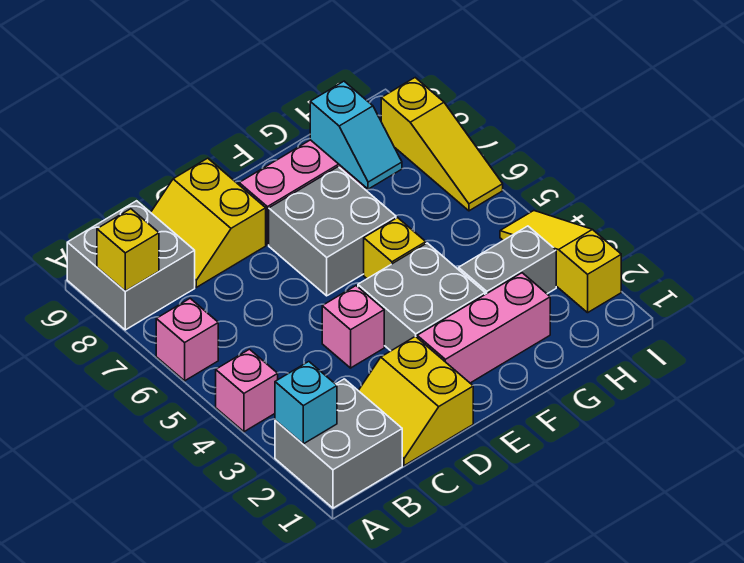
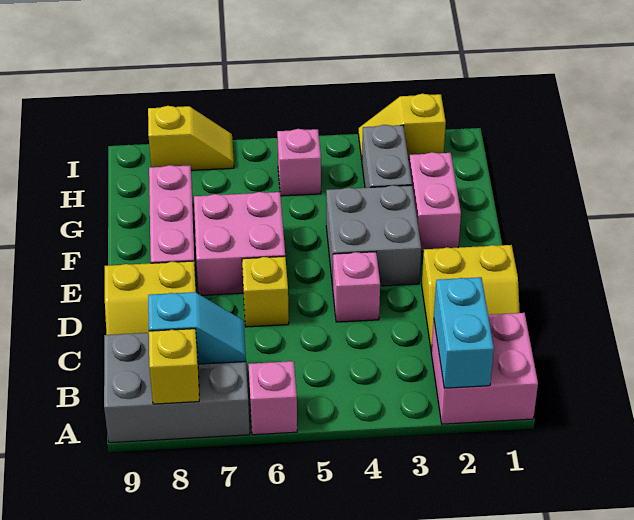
grey brick A1:B2 level 1 -> pink brick A1:B2 level 1
cyan brick A2 level 2 -> cyan brick A2:B2 level 2
pink brick A4 level 1 -> pink brick H5 level 1
grey brick A8:B9 level 1 -> grey brick A7:B9 level 1
pink brick E2:G2 level 1 -> pink brick F2:G2 level 1
grey brick E6:F7 level 1 -> pink brick E6:F7 level 1
yellow brick F5 level 1 -> yellow brick D6 level 1
cyan slope G7:G8 level 2 top 8 -> cyan slope B7:B8 level 2 top 8
yellow slope I2:I4 level 1 top 2 -> yellow slope I2:I3 level 1 top 2
yellow slope I6:I8 level 1 top 8 -> yellow slope I7:I8 level 1 top 8

